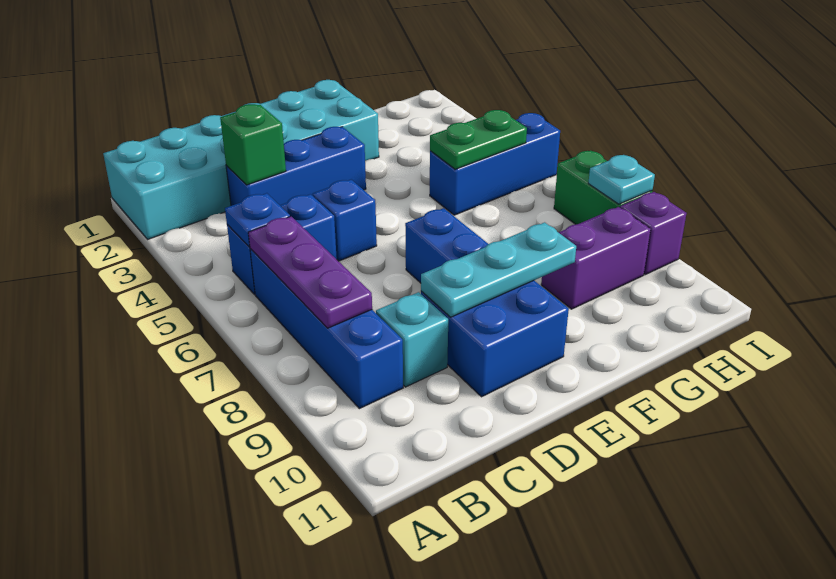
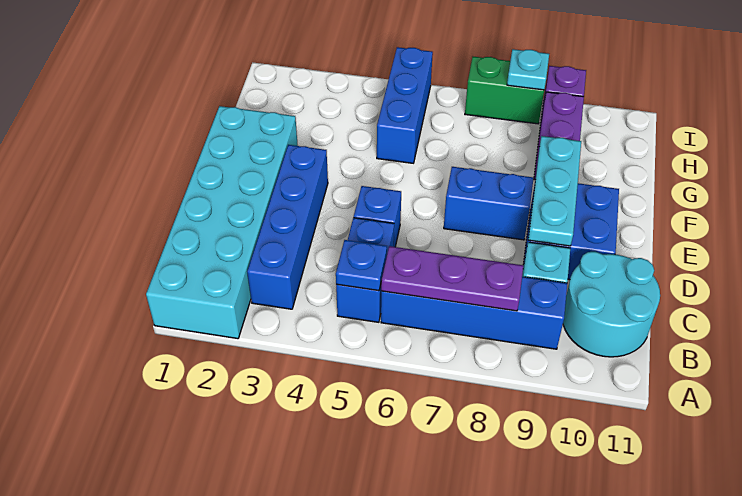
none -> cyan round brick B10:C11 level 1
blue brick C3:E3 level 1 -> blue brick B3:E3 level 1
green brick C3 level 2 -> none
green plate G5:H5 level 2 -> none

